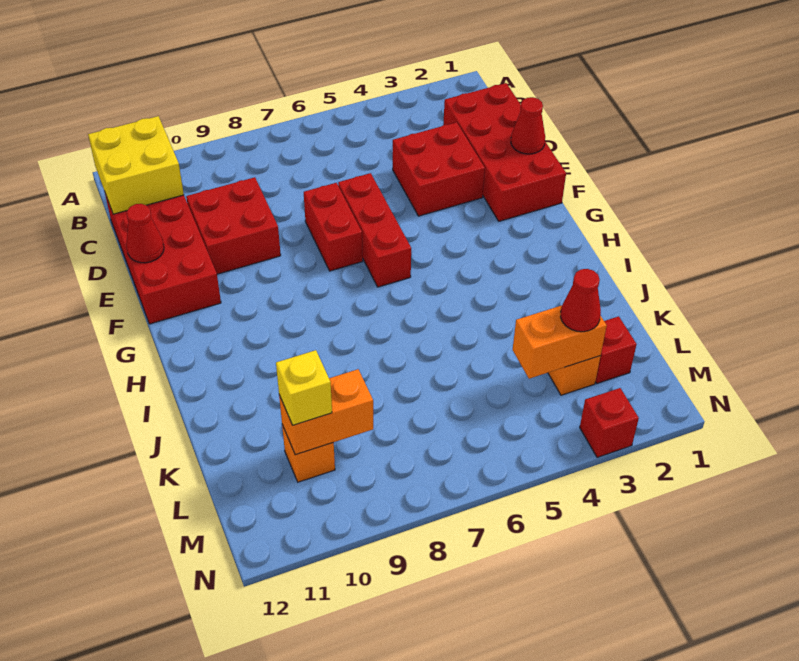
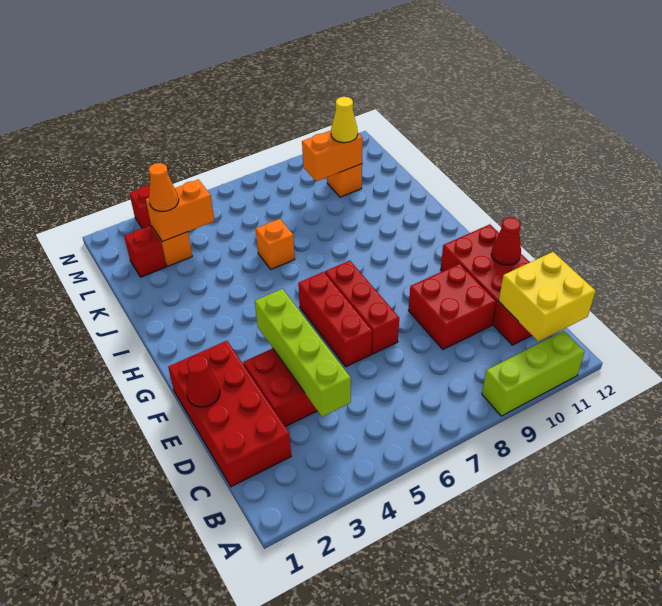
none -> lime brick A9:A11 level 1
none -> lime brick C4:F4 level 2
red brick E7:F7 level 1 -> red brick E7:G7 level 1
none -> orange brick J6 level 1
red cone L3 level 3 -> orange cone L3 level 3
yellow brick L10 level 3 -> yellow cone L10 level 3

